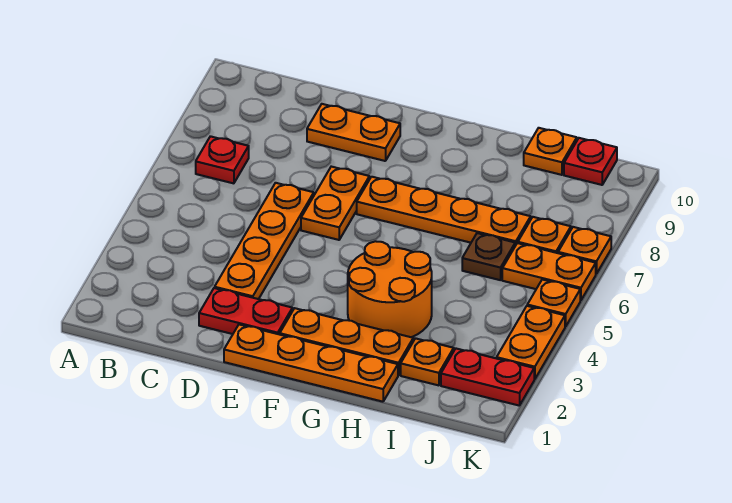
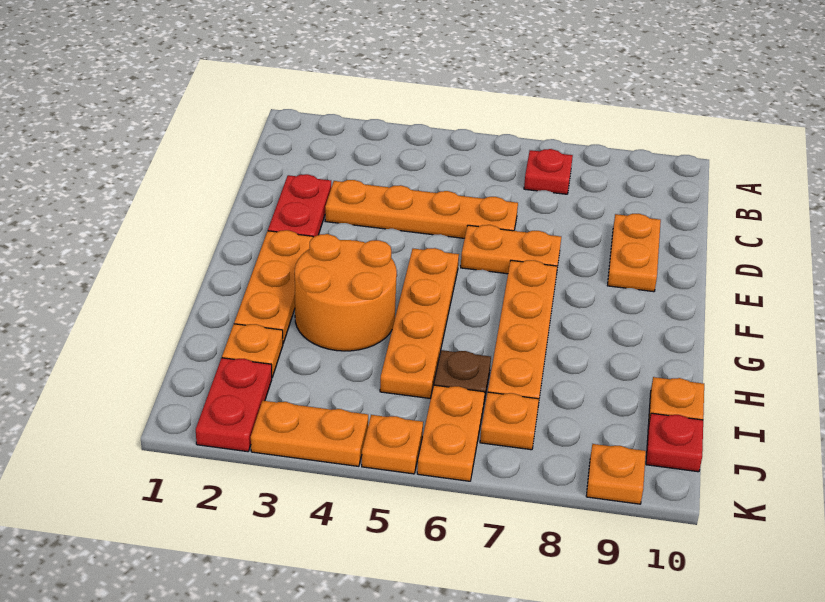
orange plate E1:H1 level 1 -> orange plate F5:I5 level 1
orange plate K7 level 1 -> orange plate K9 level 1

